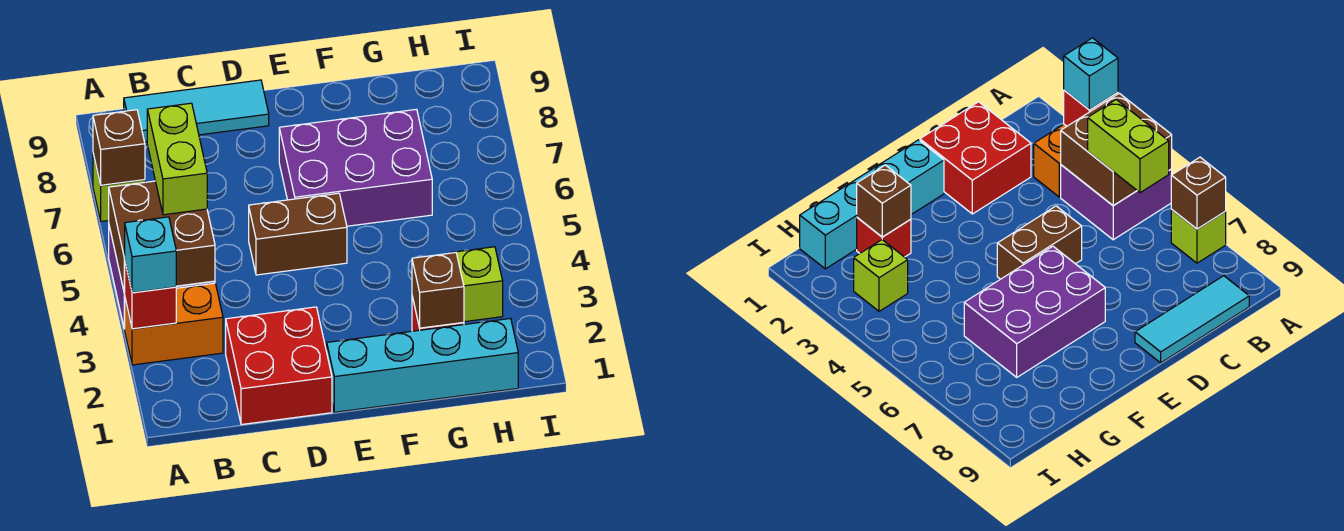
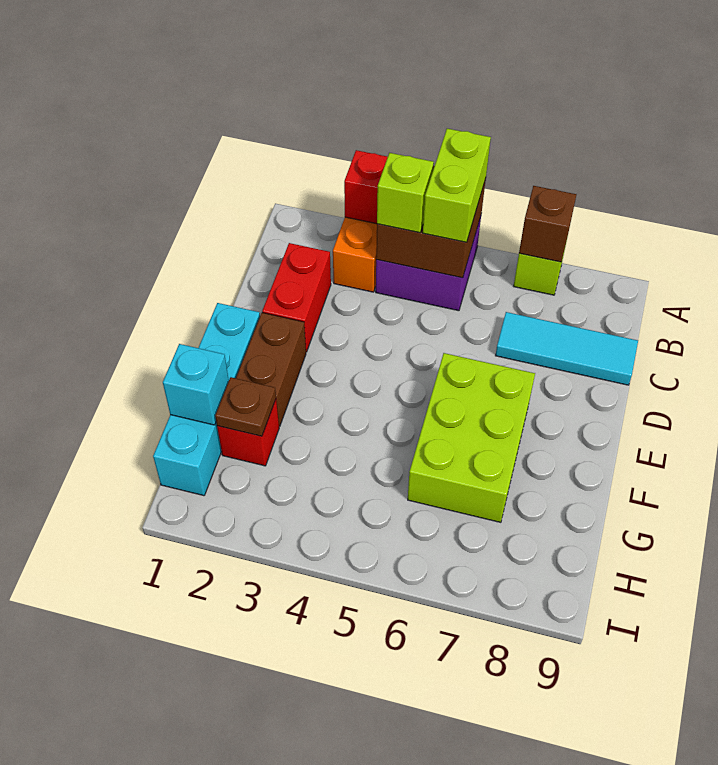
cyan brick A3 level 3 -> cyan brick G1 level 2
lime brick B5:B6 level 3 -> lime brick A5:B5 level 3
cyan tile B9:D9 level 1 -> cyan tile C7:C9 level 1
red brick C1:D2 level 1 -> red brick C2:D2 level 1
brown brick D5:E5 level 1 -> brown brick E2:F2 level 1
purple brick E6:G7 level 1 -> lime brick E6:G7 level 1
brown brick G2 level 2 -> brown plate G2 level 2
lime brick H3 level 1 -> lime brick B4 level 3

